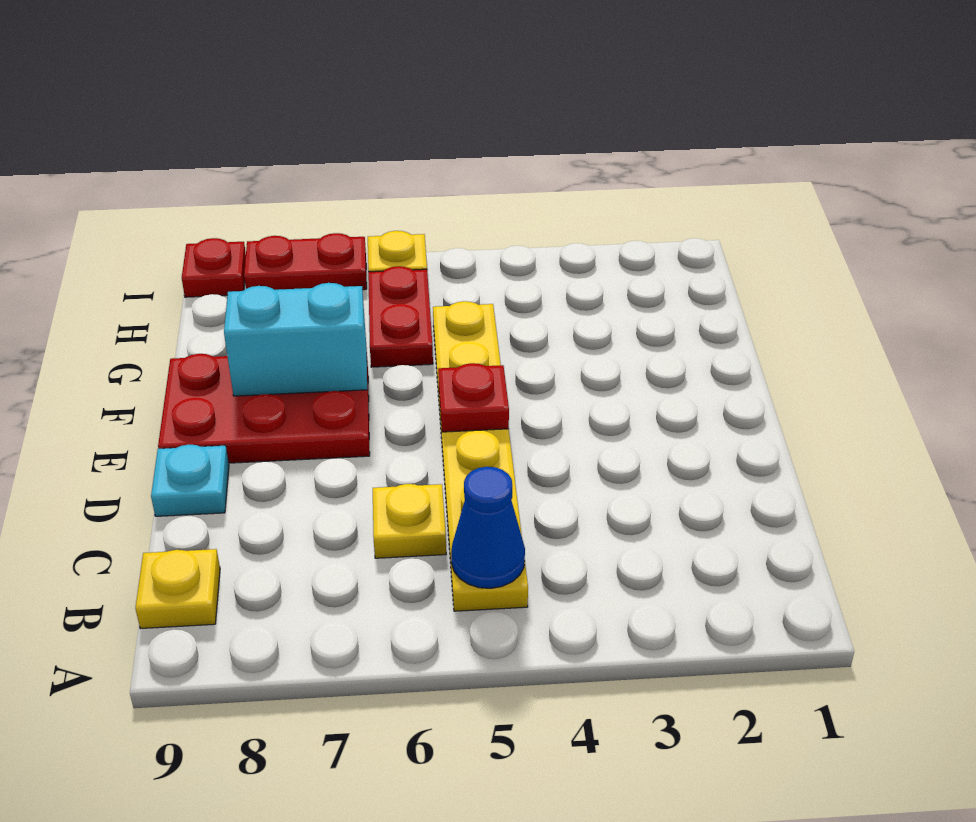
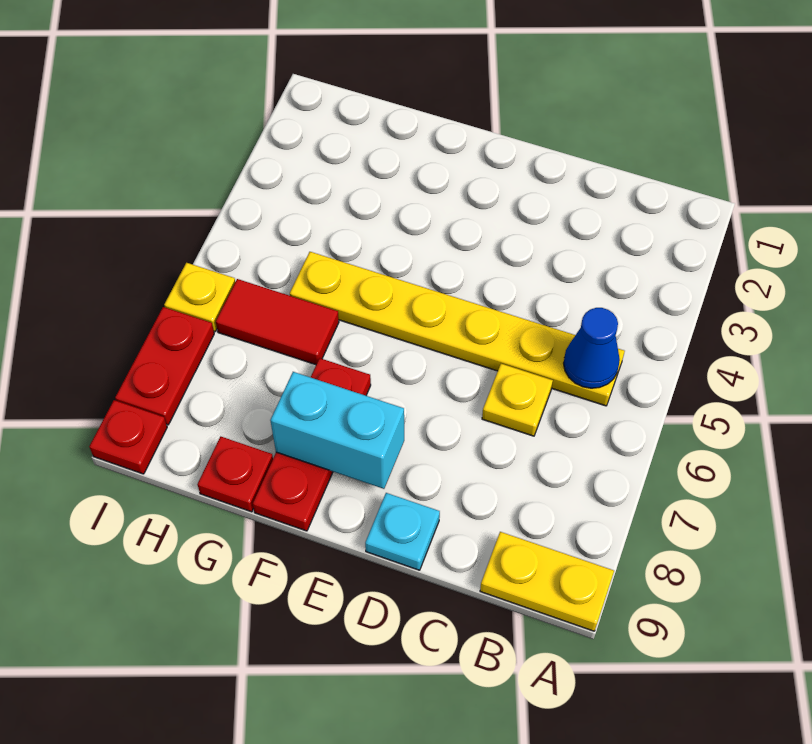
yellow plate B9 level 1 -> yellow plate A9:B9 level 1
red plate E5 level 2 -> red plate G9 level 1
red plate E7:F9 level 1 -> red plate F7:F9 level 1
cyan brick F7:F8 level 2 -> cyan brick E8:F8 level 2
red plate G6:H6 level 1 -> red tile G6:H6 level 1

